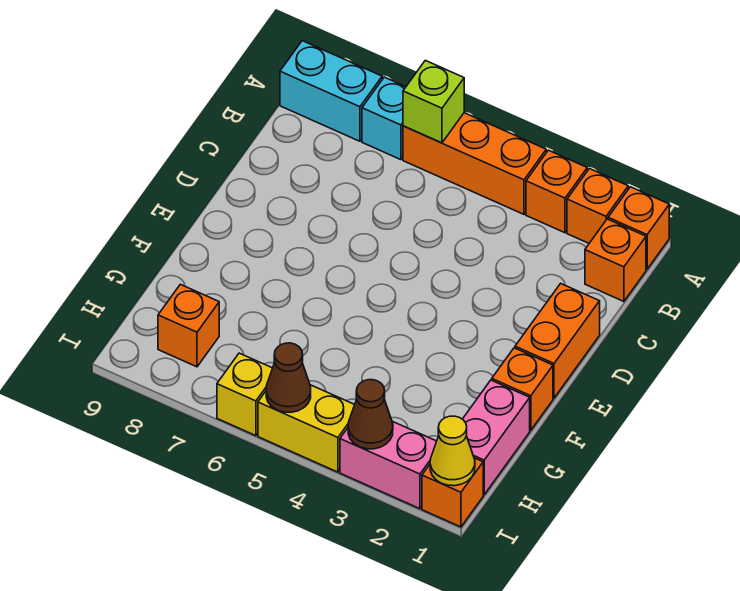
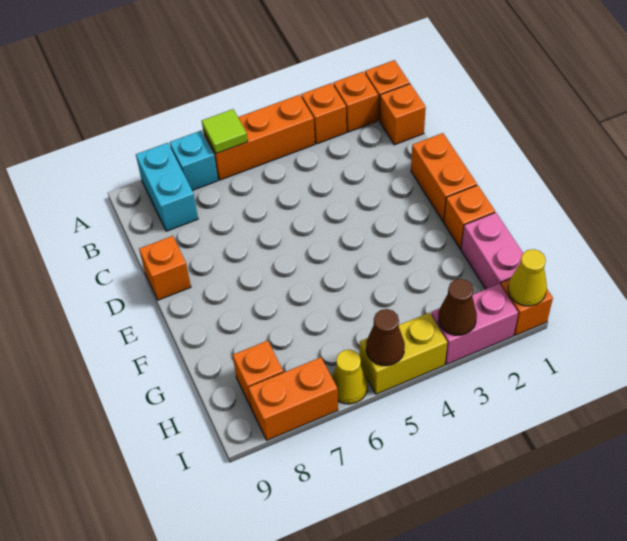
lime brick A6 level 2 -> lime tile A6 level 2
cyan brick A8:A9 level 1 -> cyan brick A8:B8 level 1
none -> orange brick D9 level 1
yellow brick I6 level 1 -> yellow cone I6 level 1
none -> orange brick I7:I8 level 1

